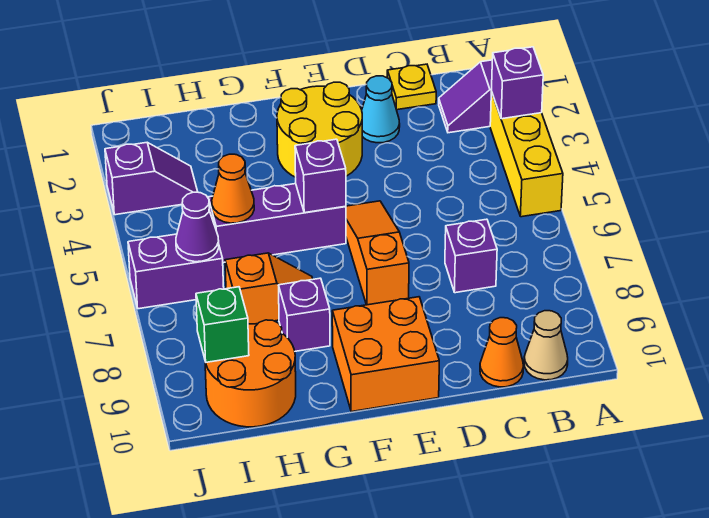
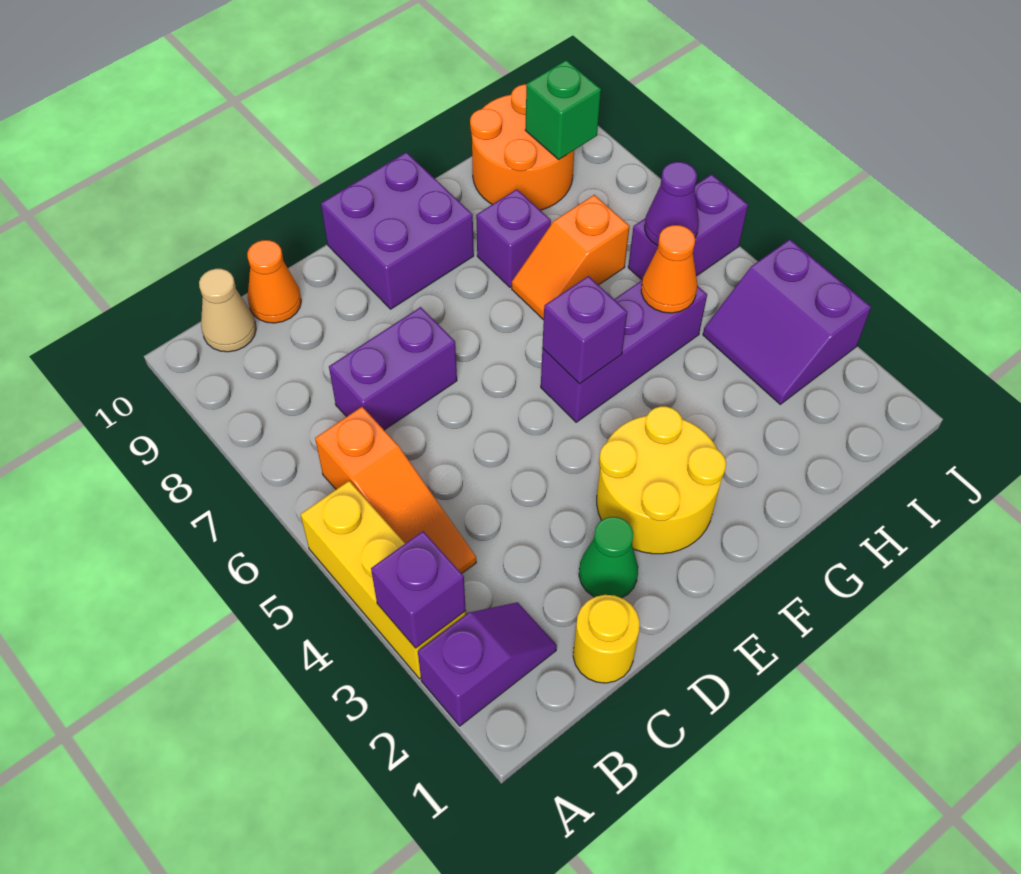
yellow plate C1 level 1 -> yellow round brick C1 level 1
purple brick C7 level 1 -> purple brick C7:D7 level 1
cyan cone D2 level 1 -> green cone D2 level 1
orange slope E5:E7 level 1 top 7 -> orange slope B4:B6 level 1 top 6
orange brick E9:F10 level 1 -> purple brick E9:F10 level 1
purple slope I3:J3 level 1 top J -> purple slope I3:J4 level 1 top J

